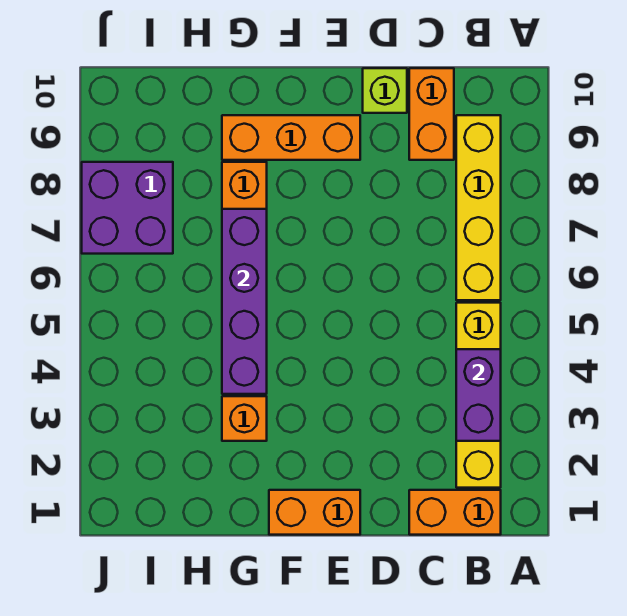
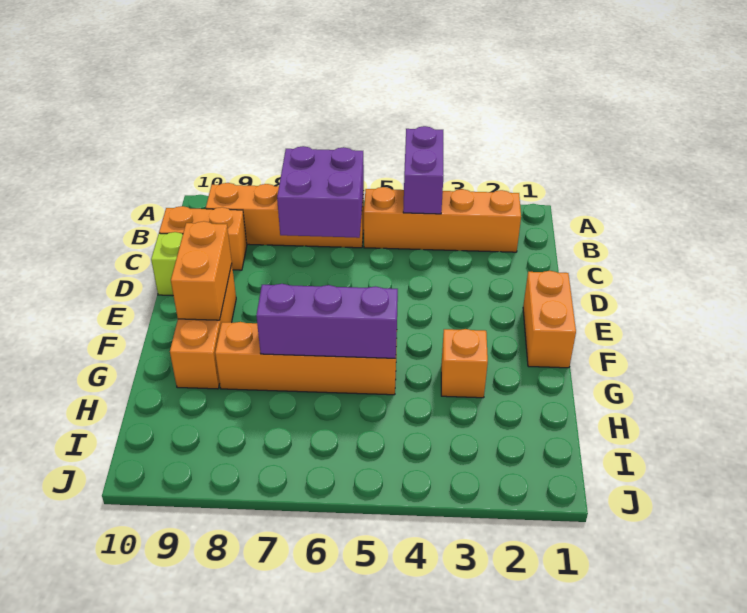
orange brick B1:C1 level 1 -> orange brick E9:F9 level 2
yellow brick B2:B5 level 1 -> orange brick B2:B5 level 1
purple brick B3:B4 level 2 -> purple brick A4:B4 level 2
yellow brick B6:B9 level 1 -> orange brick B6:B9 level 1
purple brick G4:G7 level 2 -> purple brick G5:G7 level 2
purple brick I7:J8 level 1 -> purple brick B6:C7 level 2

